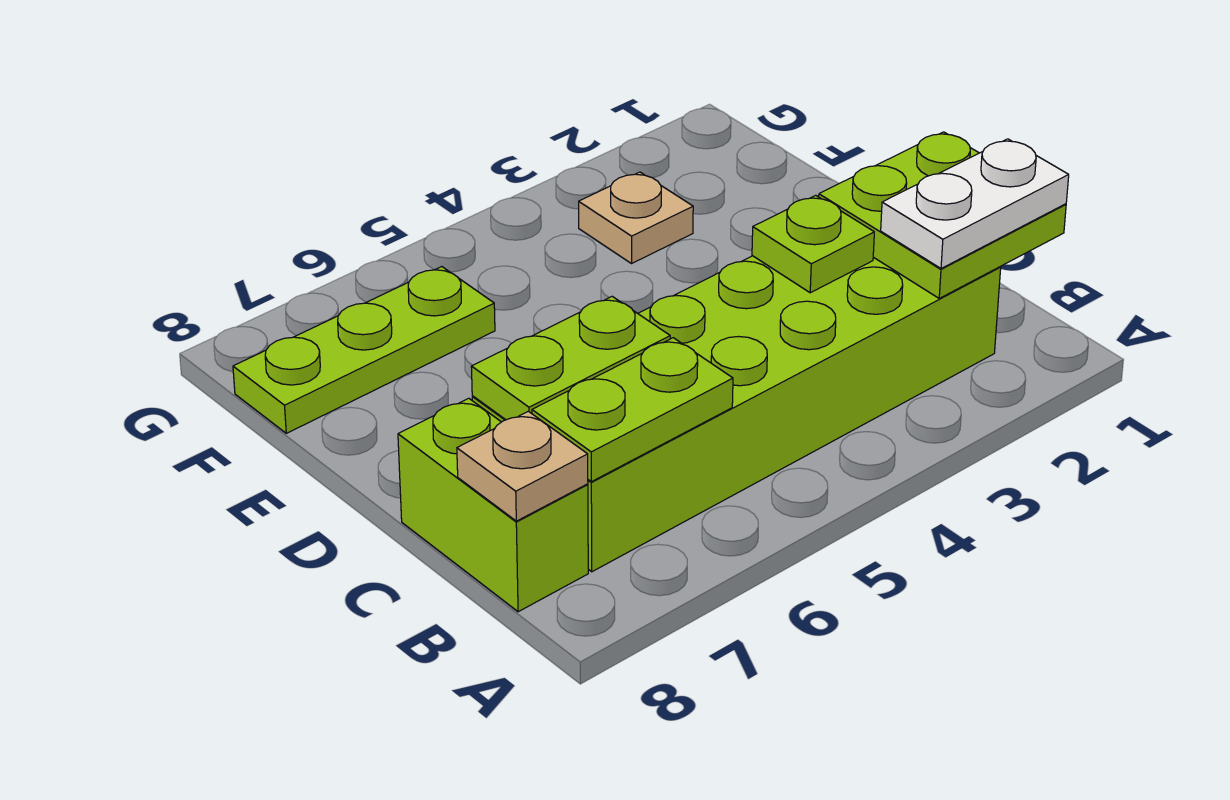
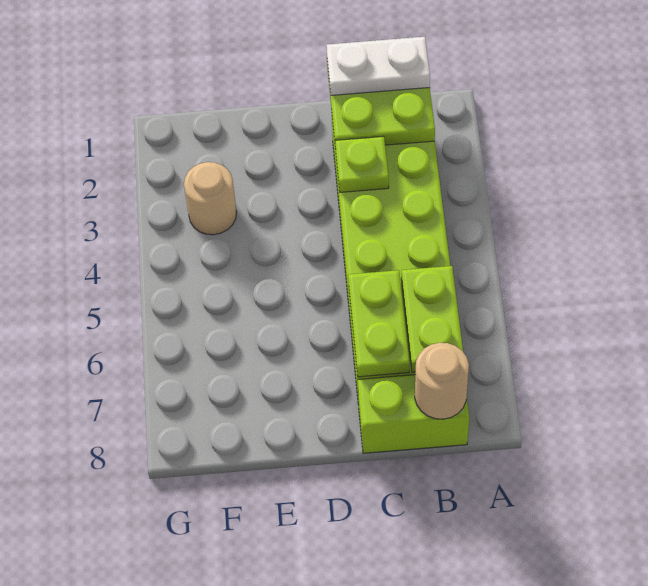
white plate B1:B2 level 3 -> white plate B1:C1 level 3
tan plate B8 level 2 -> tan round brick B8 level 2
tan plate F3 level 1 -> tan round brick F3 level 1
lime plate F6:F8 level 1 -> none

